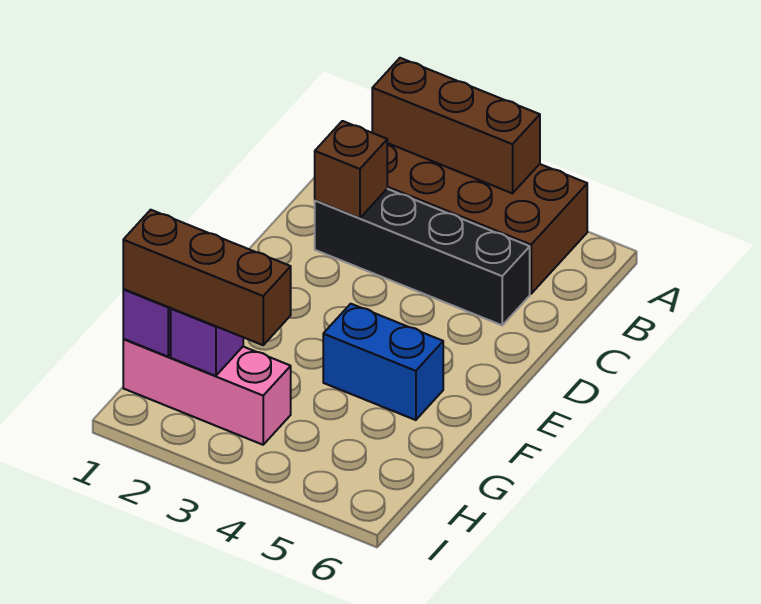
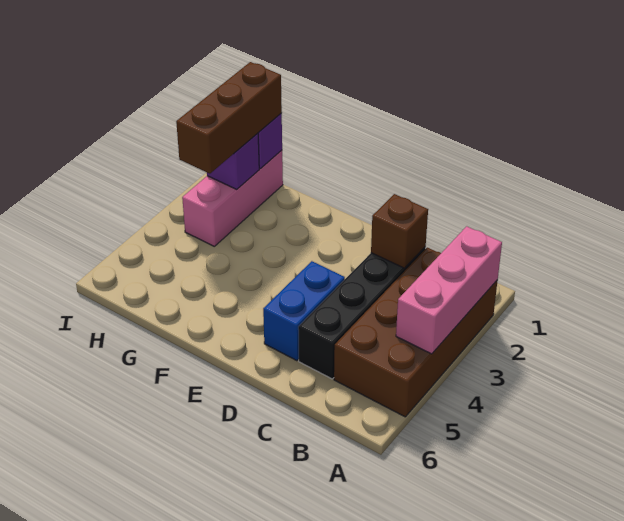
brown brick A2:A4 level 2 -> pink brick A2:A4 level 2
blue brick F4:F5 level 1 -> blue brick D4:D5 level 1

